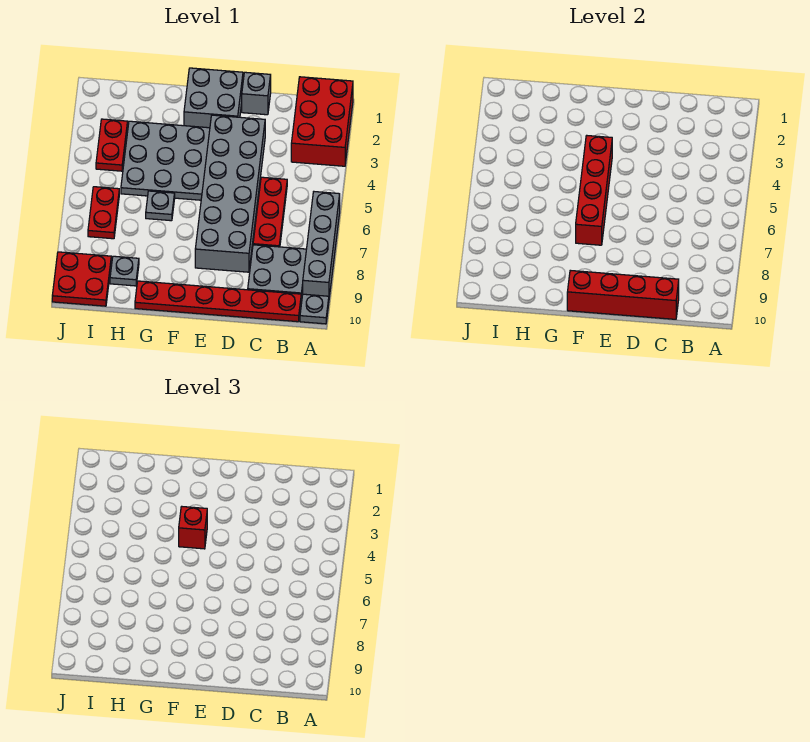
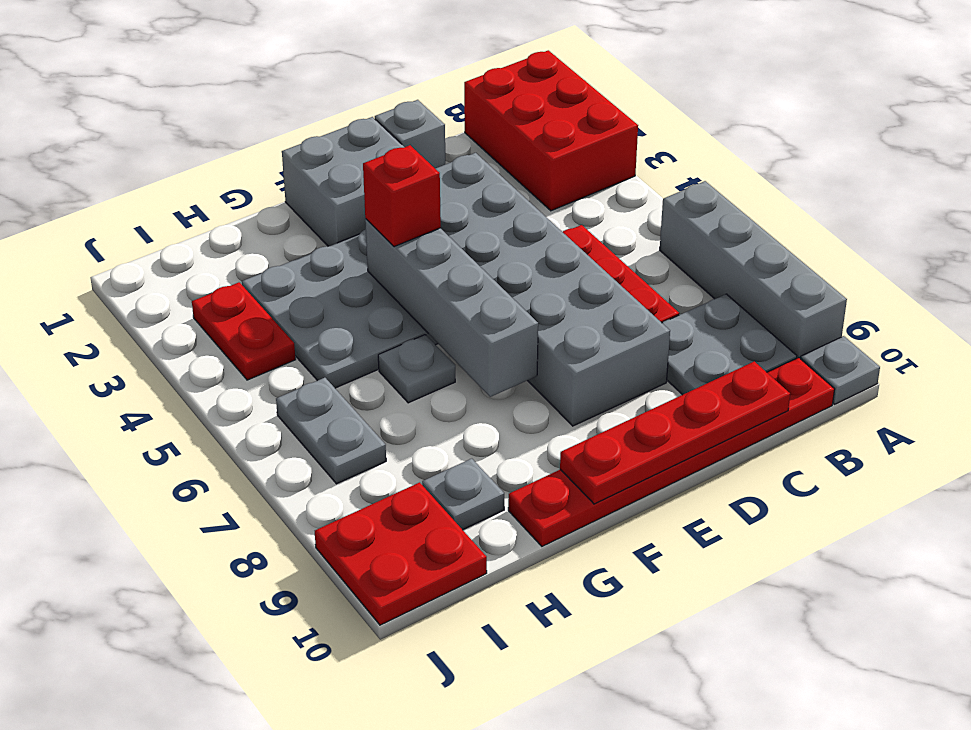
red brick C10:F10 level 2 -> red plate C10:F10 level 2
red brick F4:F7 level 2 -> grey brick F4:F7 level 2
red plate I6:I7 level 1 -> grey plate I6:I7 level 1

